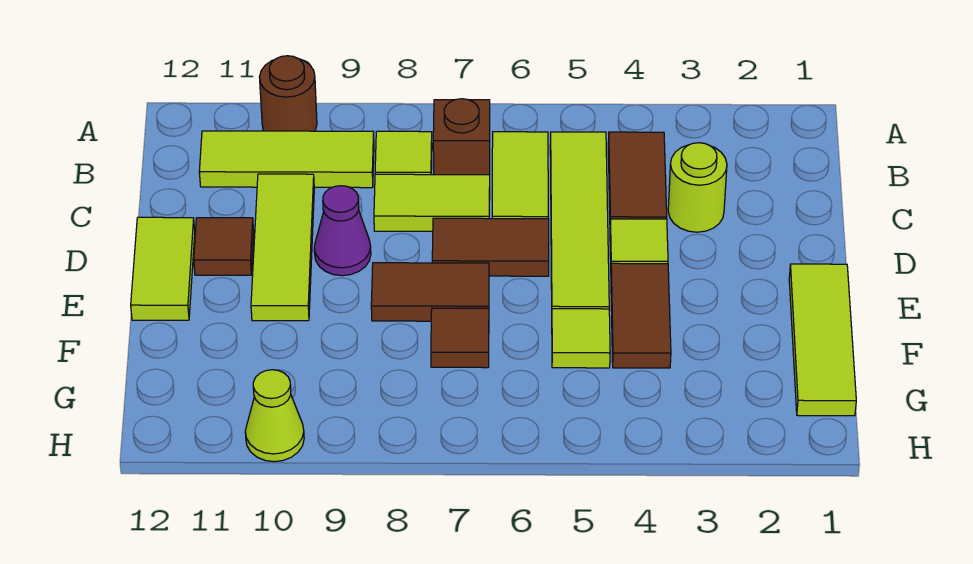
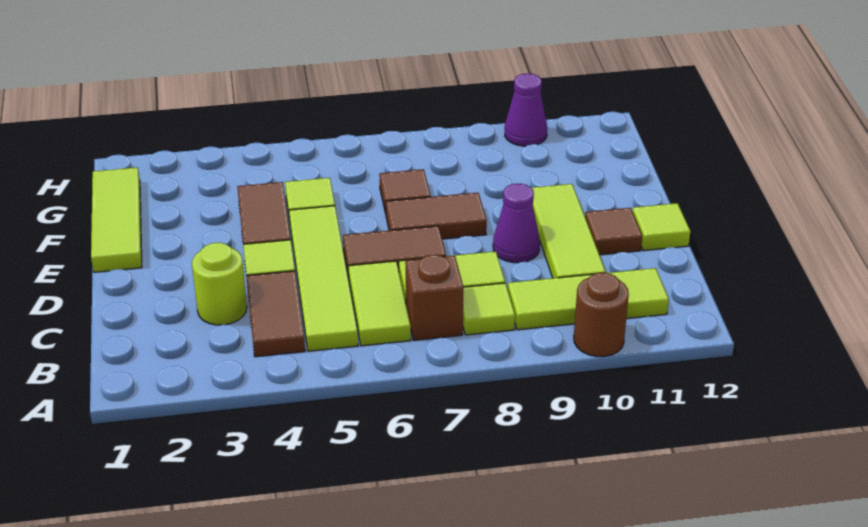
lime tile D12:E12 level 1 -> lime tile D12 level 1
lime cone H10 level 1 -> purple cone H10 level 1

